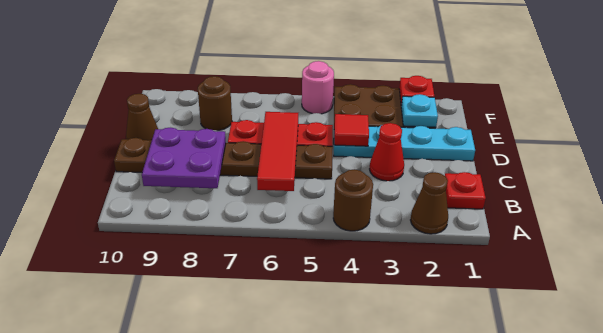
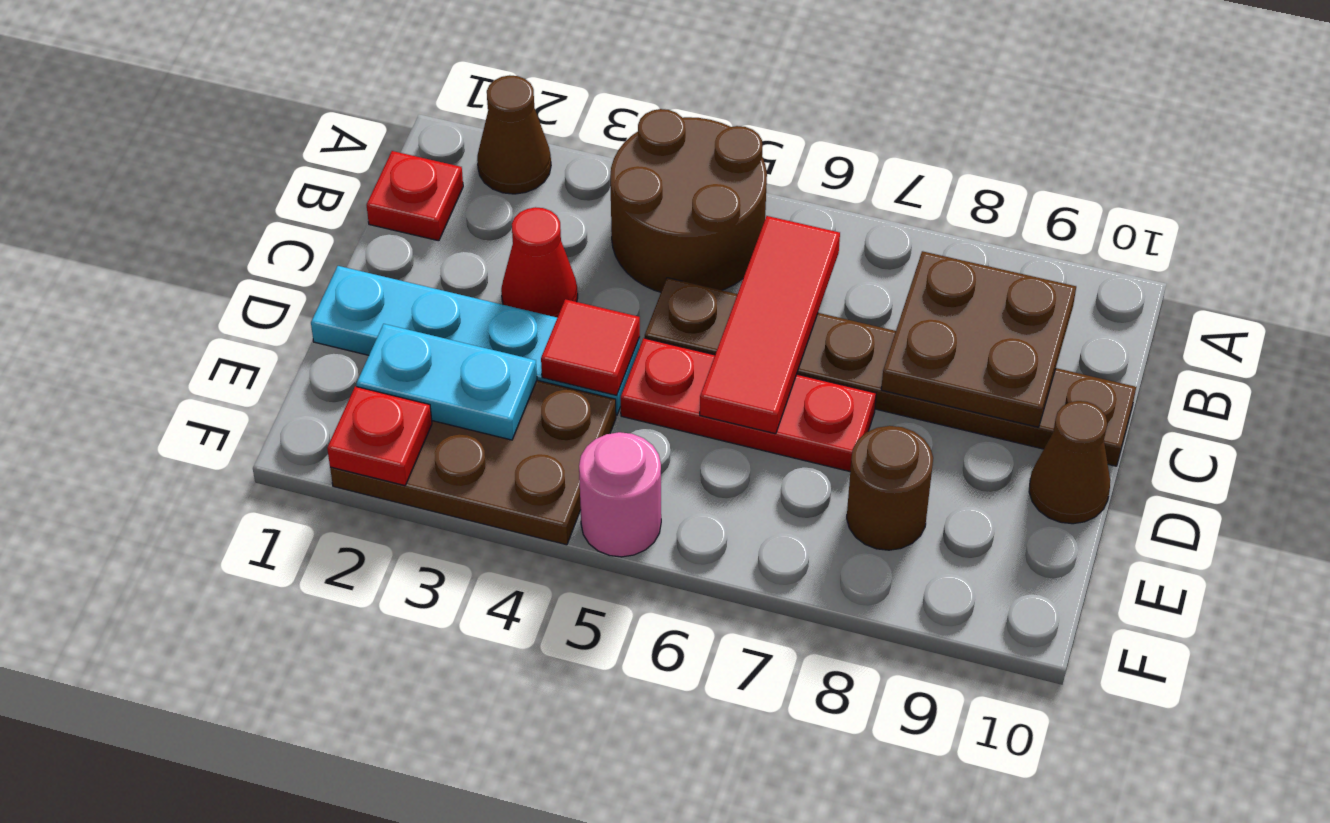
brown round brick A4 level 1 -> brown round brick A4:B5 level 1
purple plate B8:C9 level 2 -> brown plate B8:C9 level 2
cyan plate E2 level 2 -> cyan plate E2:E3 level 2

